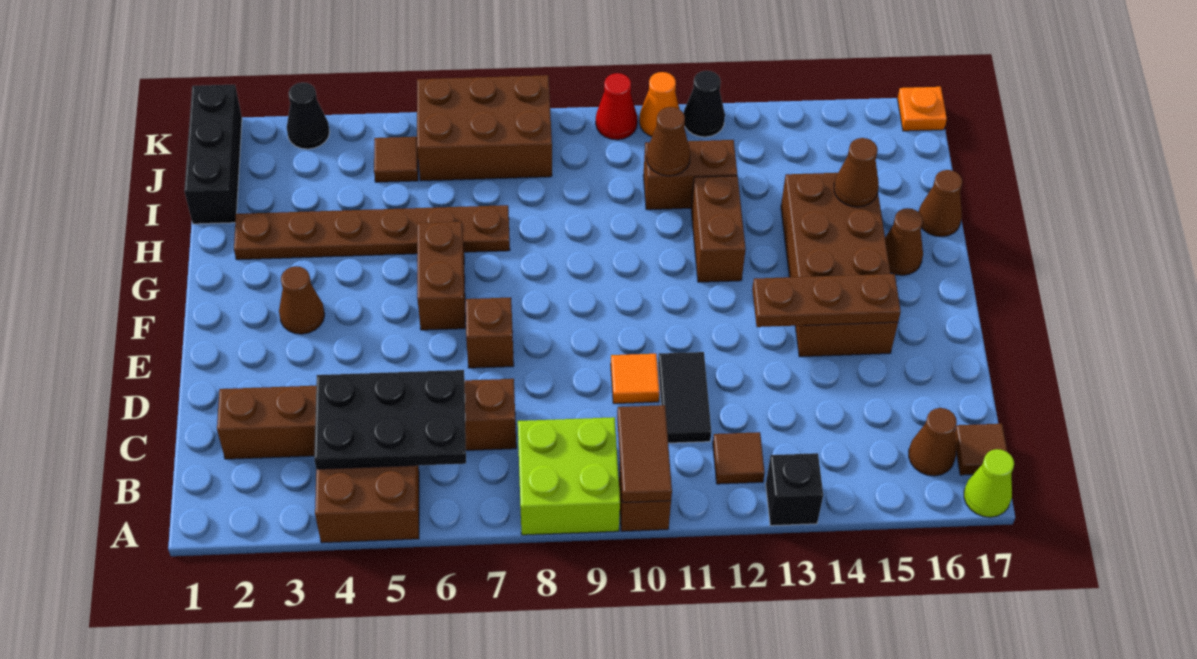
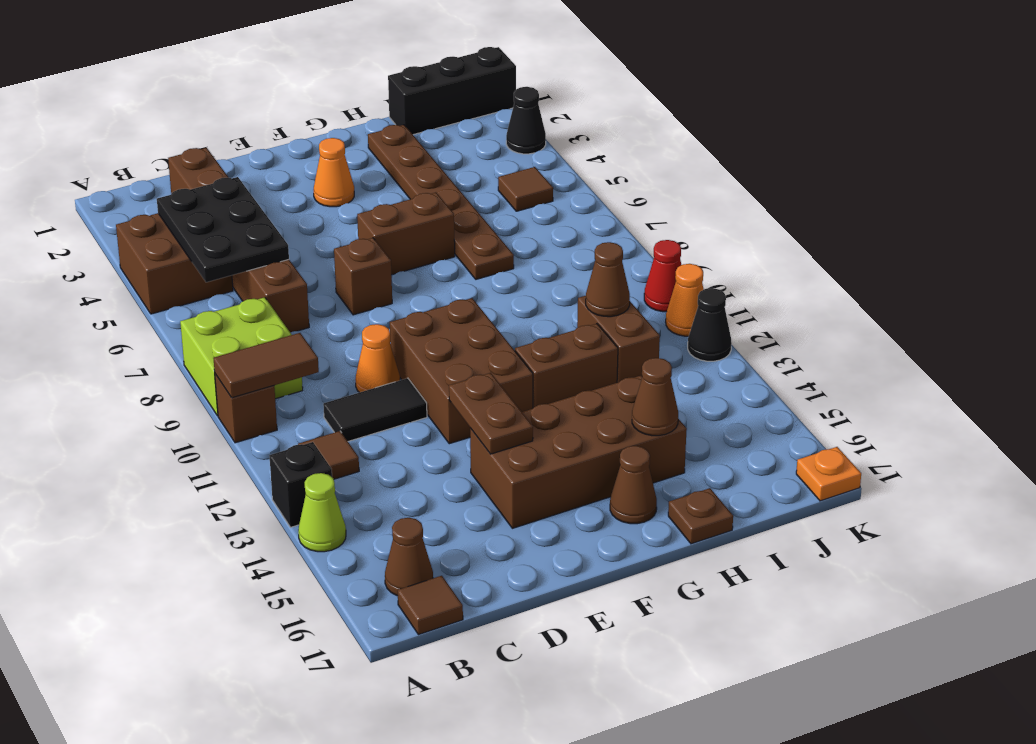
lime cone A17 level 1 -> lime cone A14 level 1
orange tile D10 level 1 -> orange cone D10 level 1
brown plate E13:E15 level 2 -> brown plate E13:E14 level 2
brown cone F3 level 1 -> orange cone F3 level 1
brown cone H17 level 1 -> brown plate H17 level 1
brown brick J6:K8 level 1 -> brown brick E10:F12 level 1

